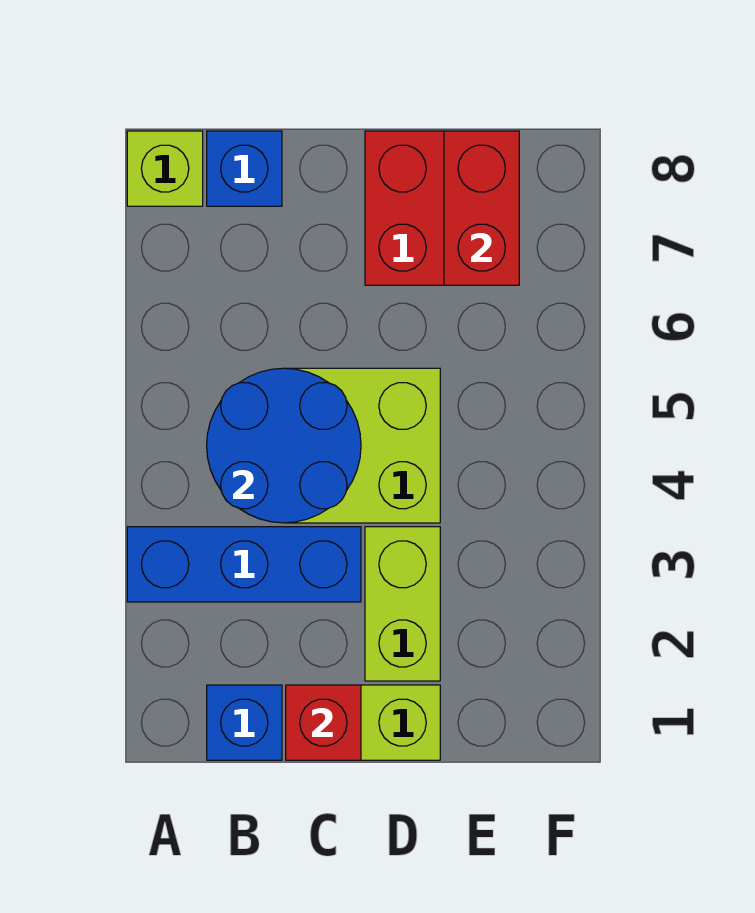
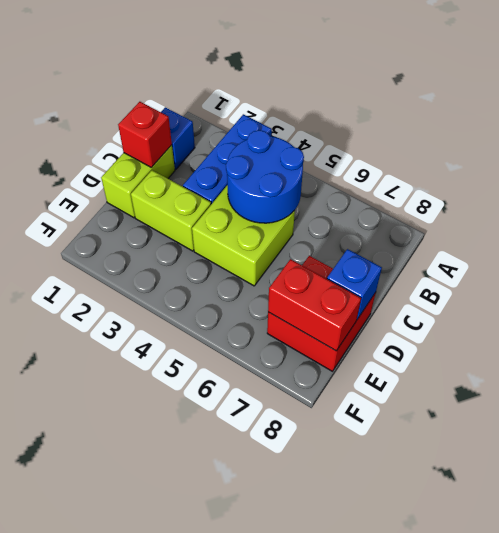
lime brick A8 level 1 -> none
blue brick B8 level 1 -> blue brick D8 level 2

